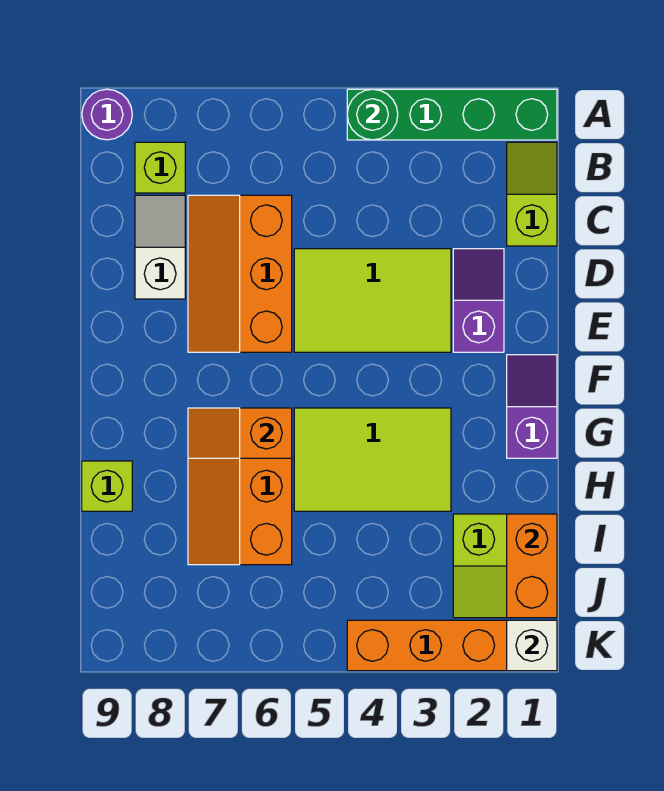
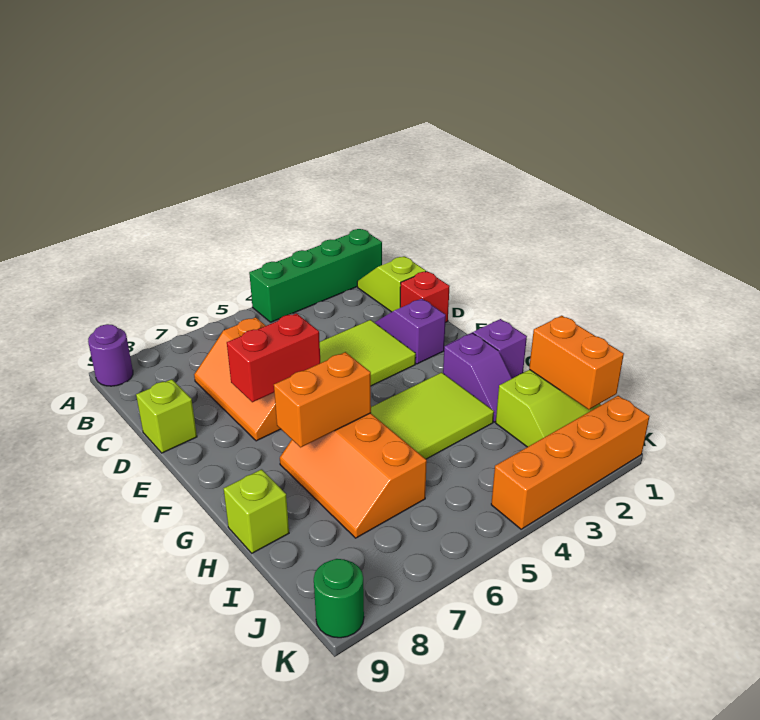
green round brick A4 level 2 -> green round brick K9 level 1
lime brick B8 level 1 -> lime brick D9 level 1
white slope C8:D8 level 1 top D -> none
none -> red brick D1 level 1
none -> red brick E6:E7 level 2
none -> purple slope G2:H2 level 1 top G
orange slope G6:G7 level 2 top 6 -> orange brick G6:G7 level 2
white brick K1 level 2 -> none

